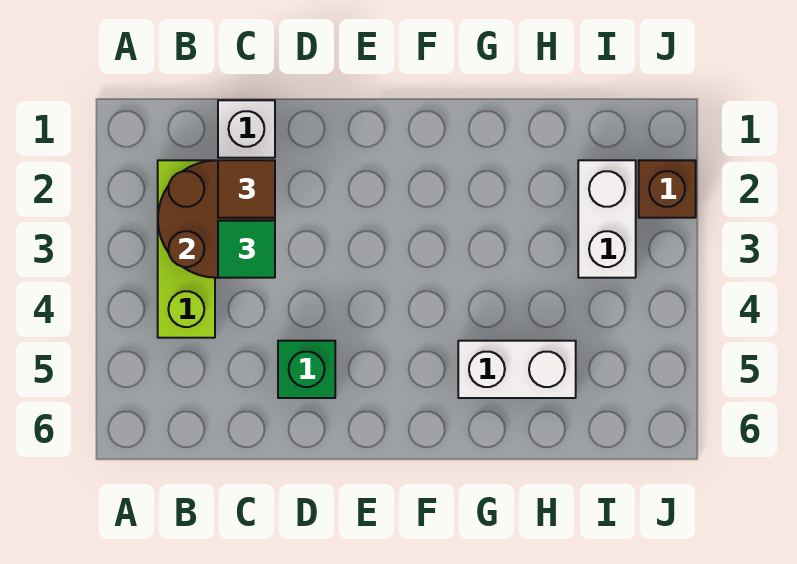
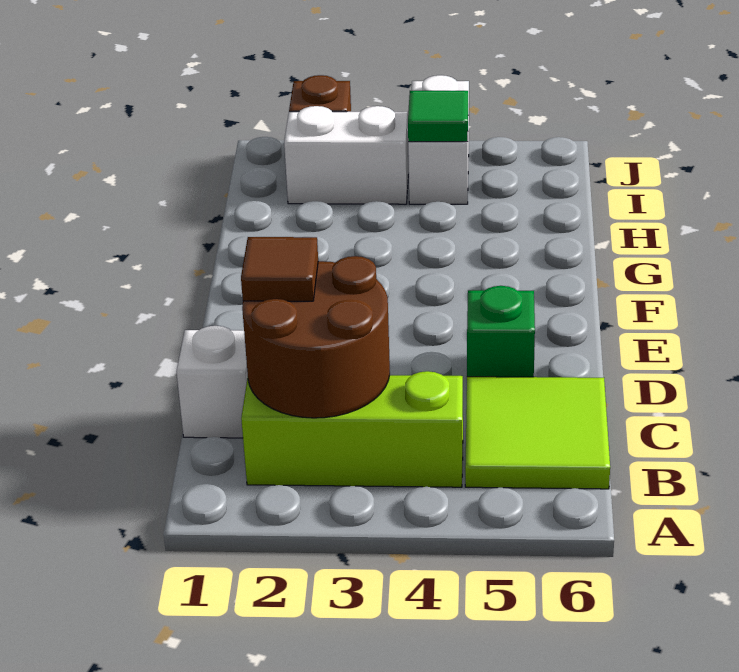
none -> lime tile B5:C6 level 1
green tile C3 level 3 -> green tile I4 level 2
white brick G5:H5 level 1 -> white brick I4:J4 level 1

